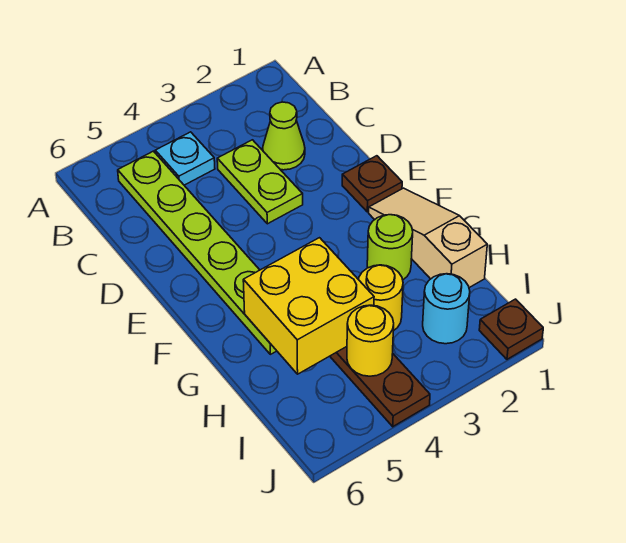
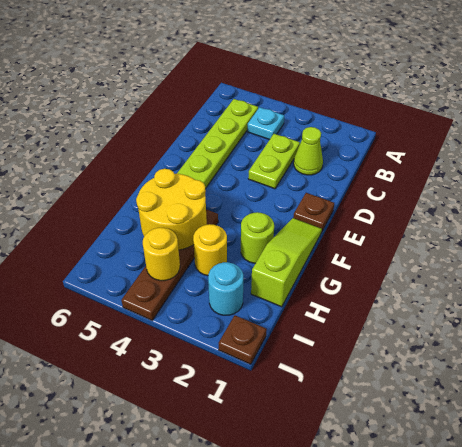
tan slope F1:H1 level 1 top H -> lime slope F1:H1 level 1 top H
yellow brick G4:H5 level 2 -> yellow round brick G4:H5 level 2

